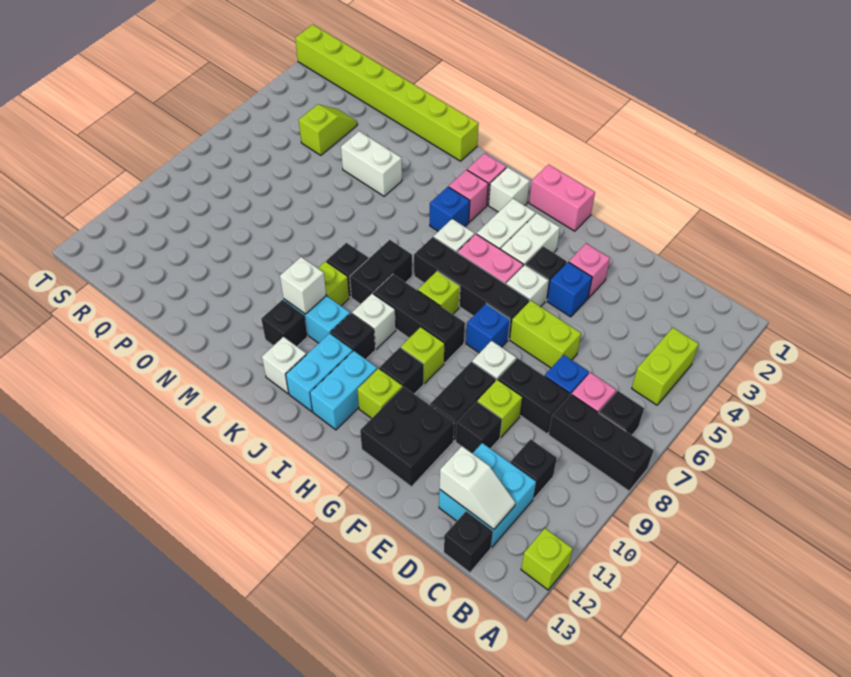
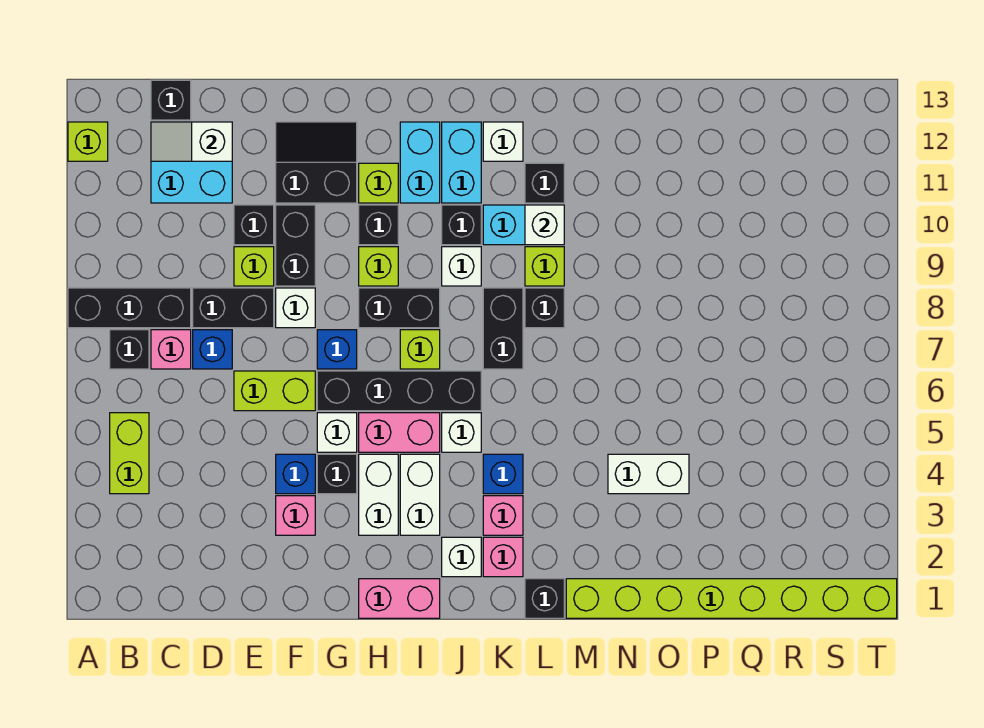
black brick C10 level 1 -> black brick L1 level 1
black brick F11:G12 level 1 -> black slope F11:G12 level 1 top 11
black brick H8:J8 level 1 -> black brick H8:I8 level 1
lime slope Q3:Q4 level 1 top 4 -> none

